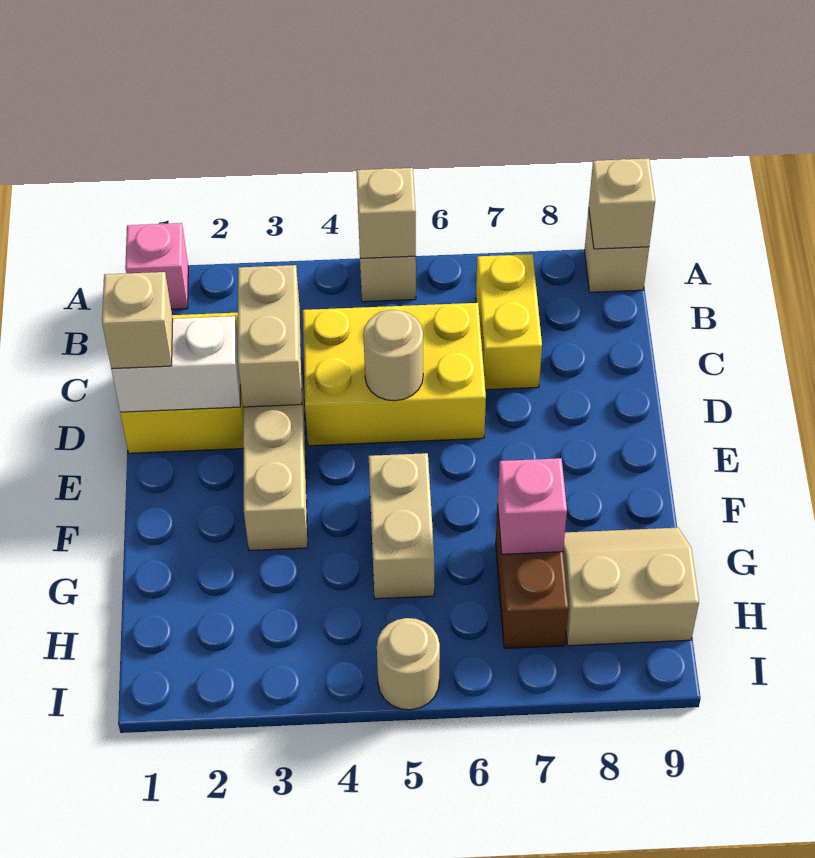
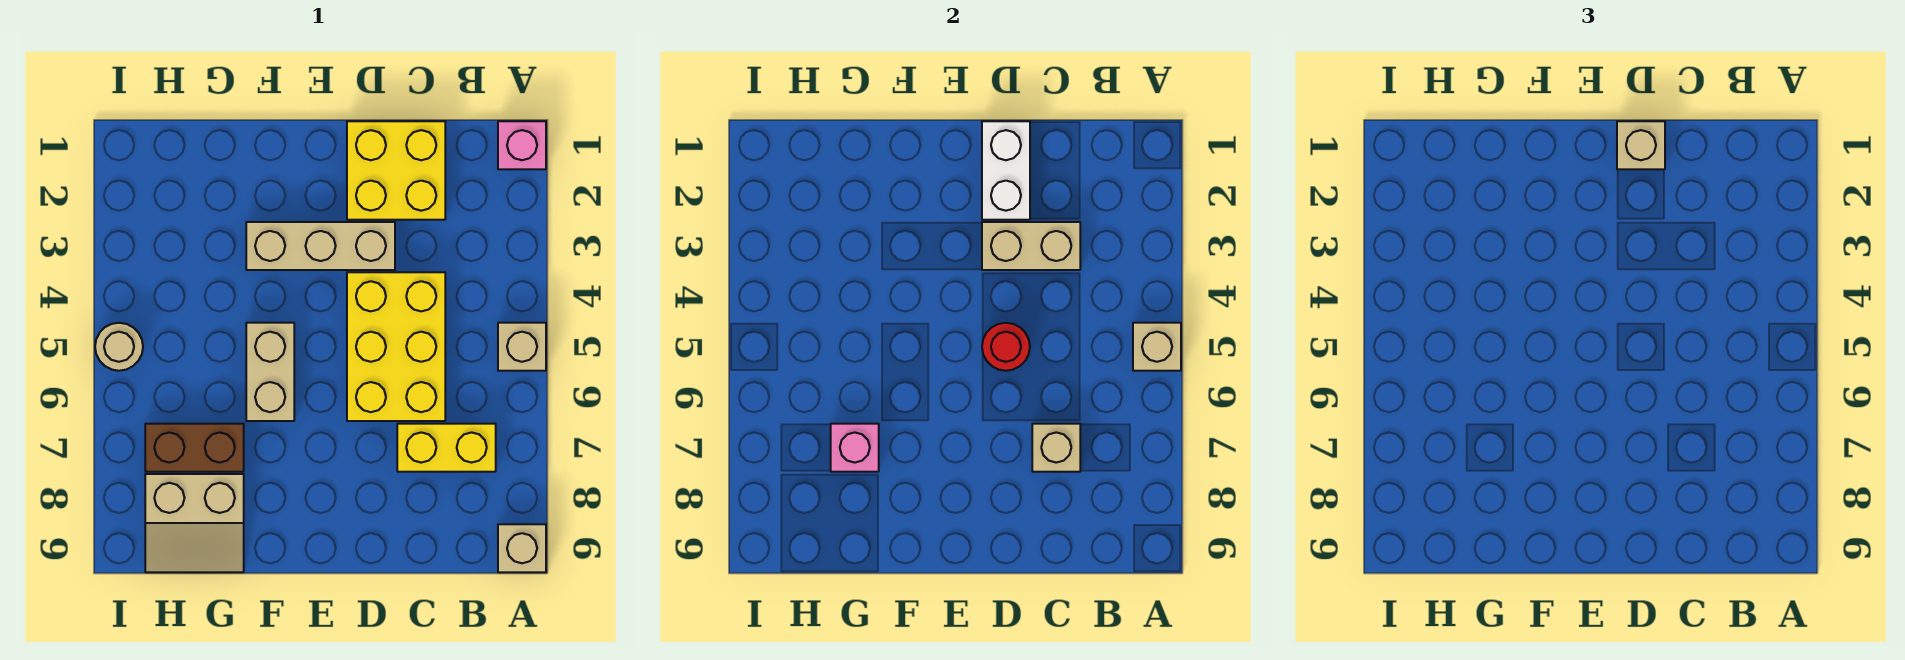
tan brick A9 level 2 -> tan brick C7 level 2
tan round brick D5 level 2 -> red round brick D5 level 2
tan brick F5:G5 level 1 -> tan brick F5:F6 level 1
tan slope G8:H9 level 1 top H -> tan slope G8:H9 level 1 top 8

